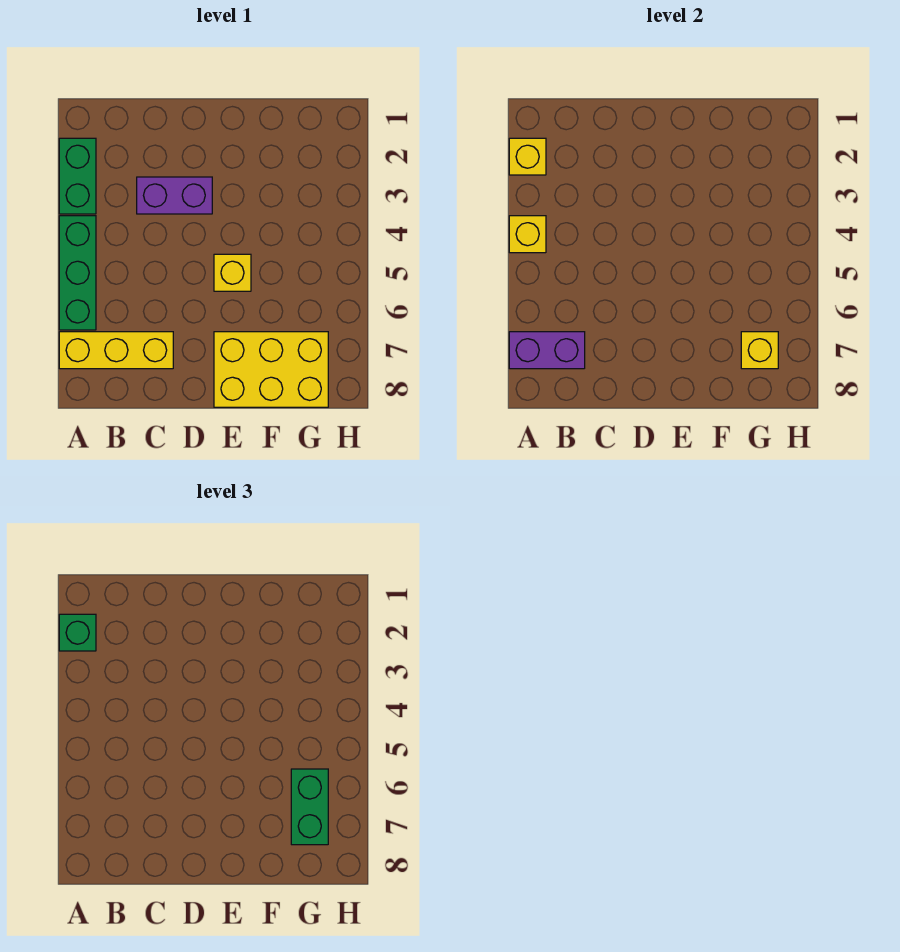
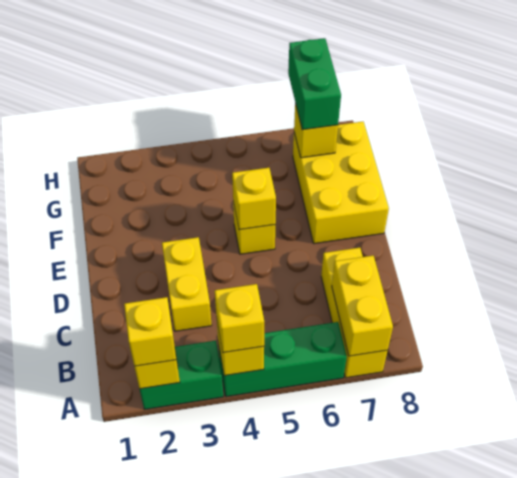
green brick A2 level 3 -> yellow brick A2 level 3
none -> yellow brick A4 level 3
purple brick A7:B7 level 2 -> yellow brick A7:B7 level 2
purple brick C3:D3 level 1 -> yellow brick C3:D3 level 1
none -> yellow brick E5 level 2
green brick G6:G7 level 3 -> green brick G7:H7 level 3

